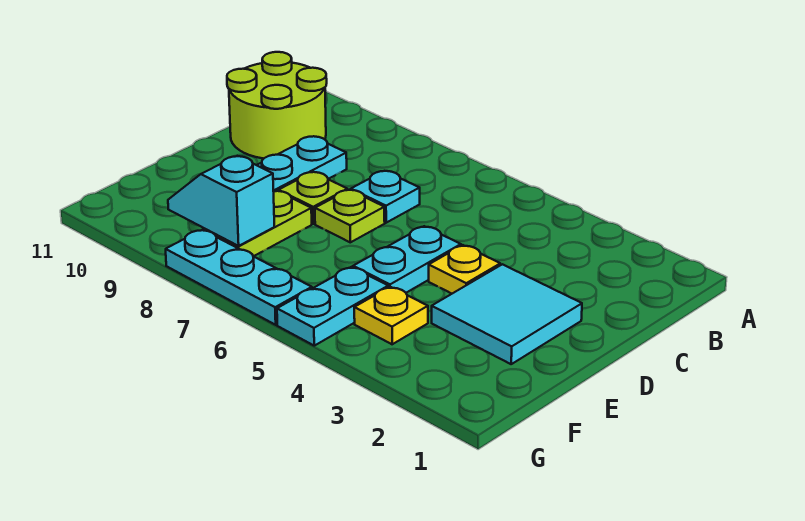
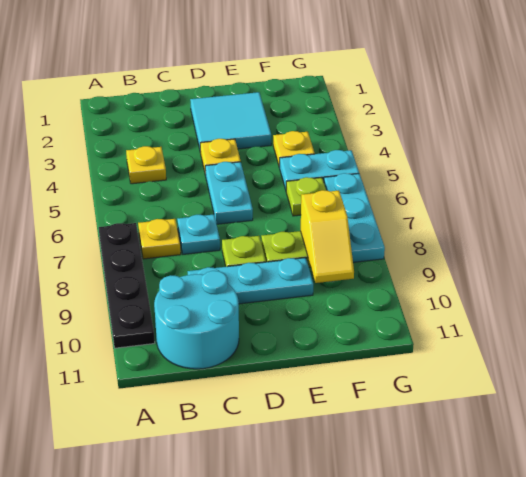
none -> black plate A7:A10 level 1
none -> yellow plate B4 level 1
none -> yellow plate B7 level 1
lime round brick B10:C11 level 1 -> cyan round brick B10:C11 level 1
cyan plate D5:E5 level 1 -> cyan plate D5:D6 level 1
lime plate D7 level 1 -> lime plate F6 level 1
cyan slope F8:F9 level 2 top 8 -> yellow slope F8:F9 level 2 top 8

